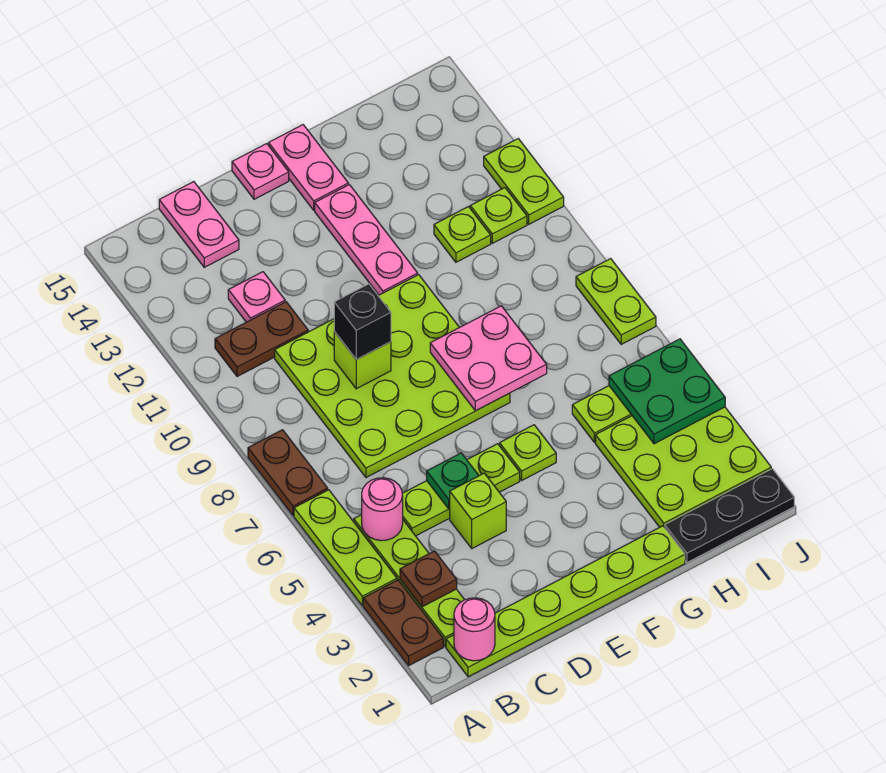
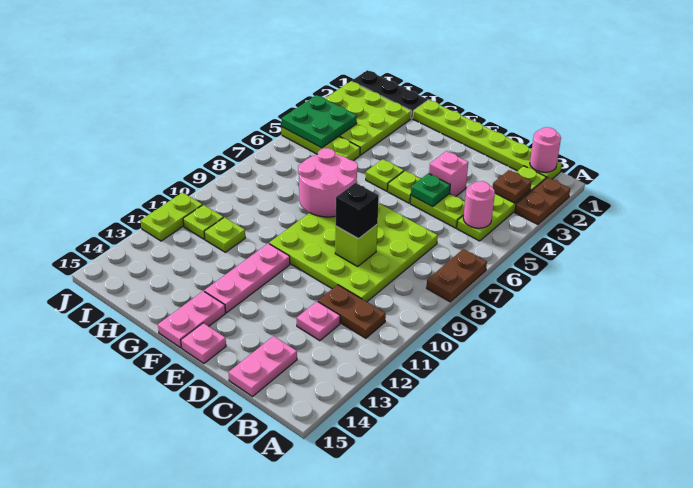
lime plate A4:A6 level 1 -> none
lime brick D4 level 1 -> pink brick D4 level 1
pink plate F7:G8 level 2 -> pink round brick F7:G8 level 2
lime plate J7:J8 level 1 -> none

